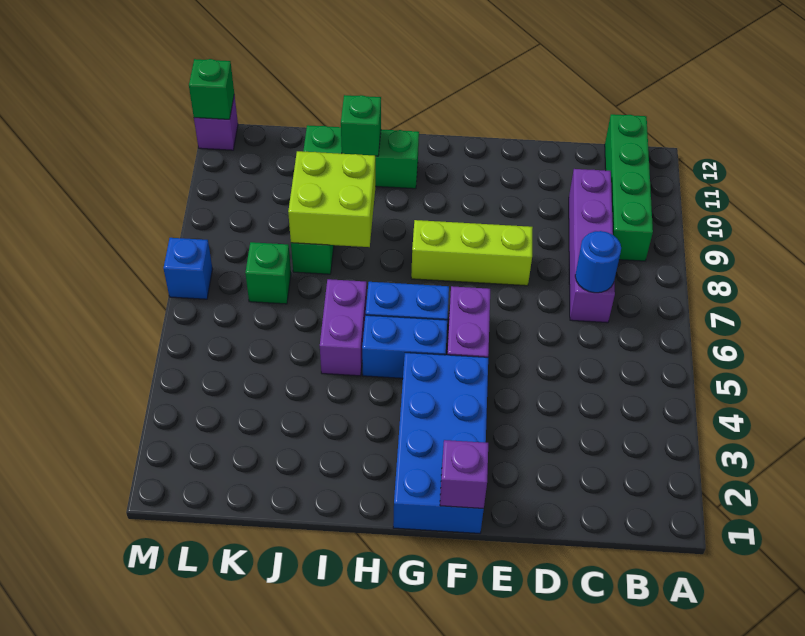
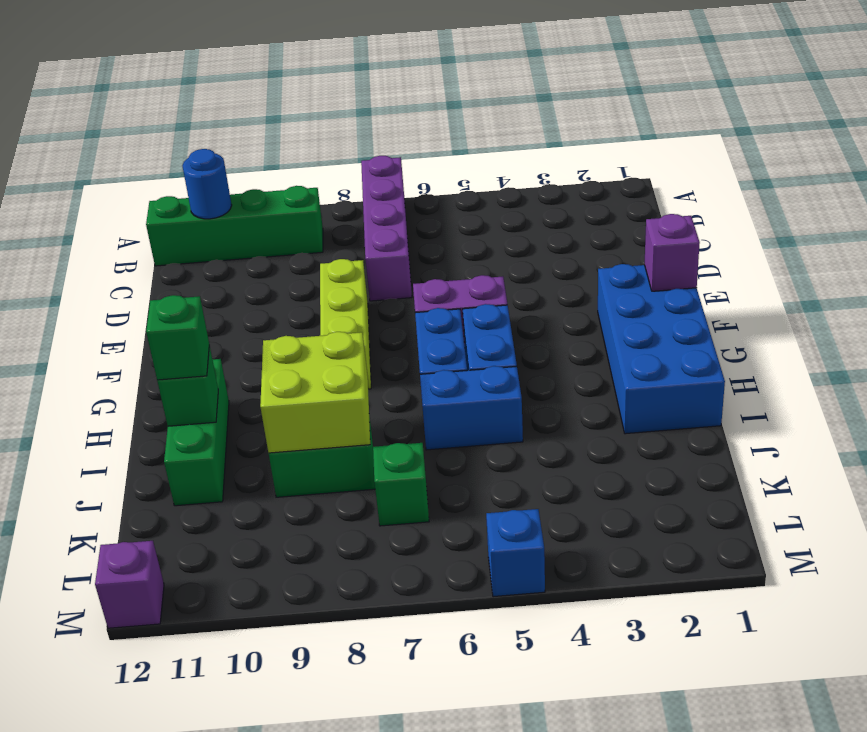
purple brick C7:C10 level 1 -> purple brick A7:D7 level 1
blue round brick C7 level 2 -> blue round brick B11 level 2
blue brick F1:G4 level 1 -> blue brick F1:I2 level 1
purple brick I5:I6 level 1 -> blue brick I5:I6 level 1
blue brick M7 level 1 -> blue brick M5 level 1
green brick M12 level 2 -> green brick I11 level 3

